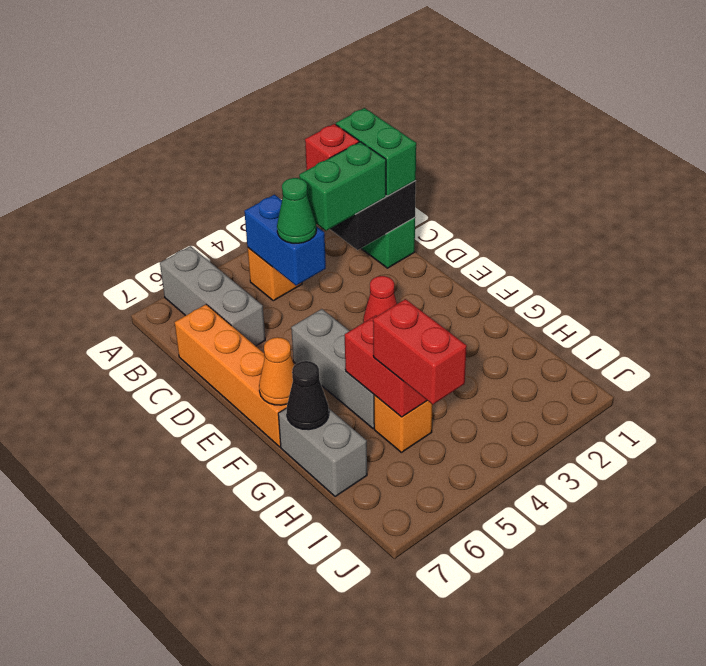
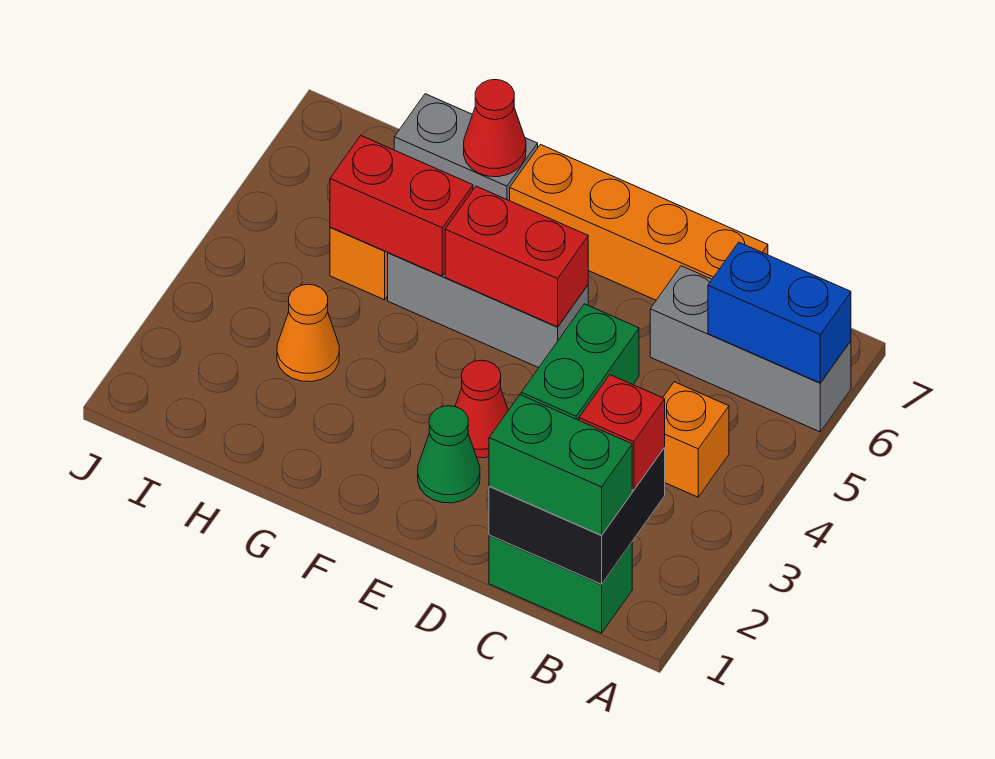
blue brick B4:C4 level 2 -> blue brick A6:B6 level 2
green cone C4 level 3 -> green cone E2 level 1
orange cone F7 level 2 -> orange cone H3 level 1
black cone G7 level 2 -> red cone G7 level 2
red brick H5:I5 level 3 -> red brick E5:F5 level 2

